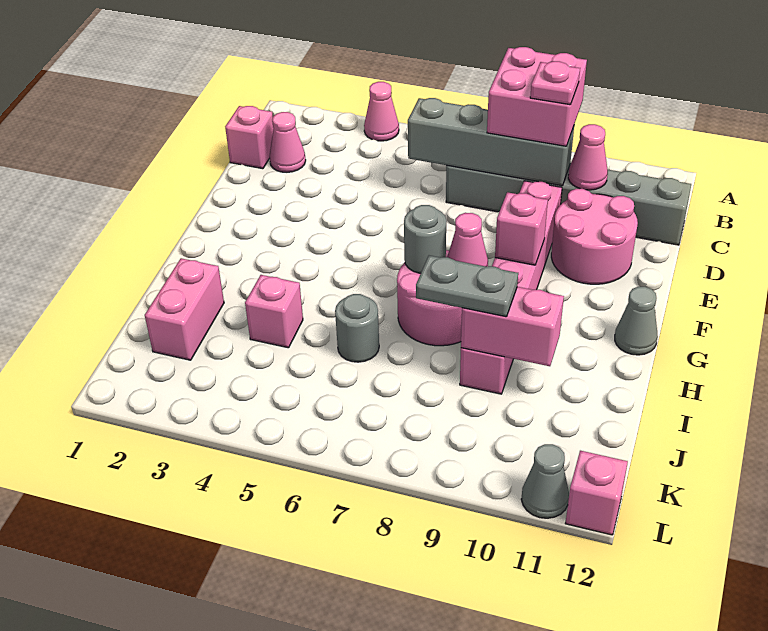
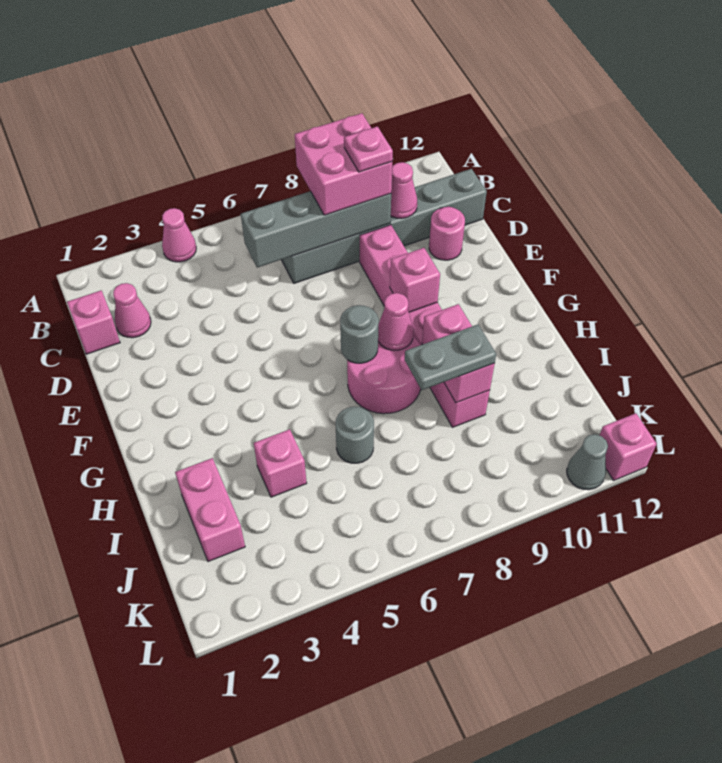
pink round brick D10:E11 level 1 -> pink round brick D11 level 1
grey cone G12 level 1 -> none
pink brick I9:I10 level 2 -> pink brick H9:I9 level 2

